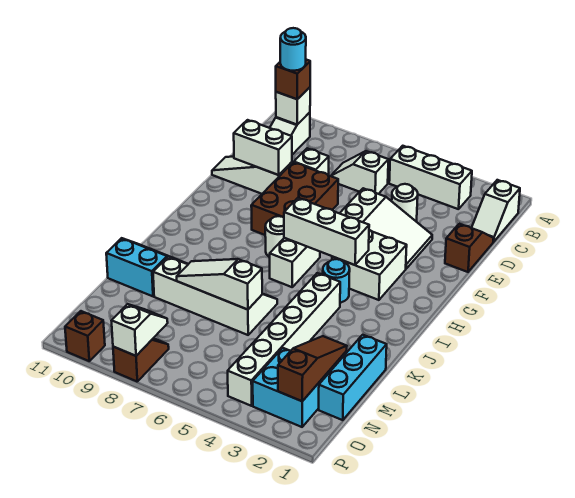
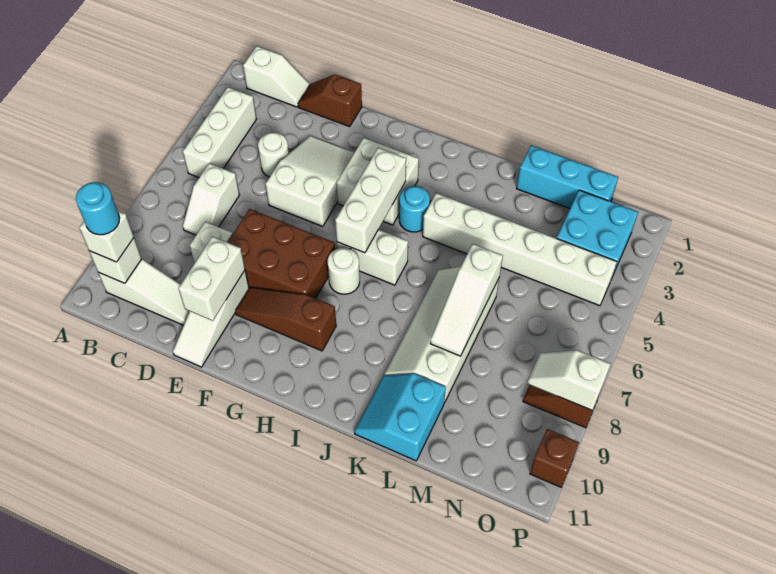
brown brick B10 level 3 -> white brick B10 level 3
brown slope M2:O2 level 2 top O -> brown slope F9:H9 level 1 top H

